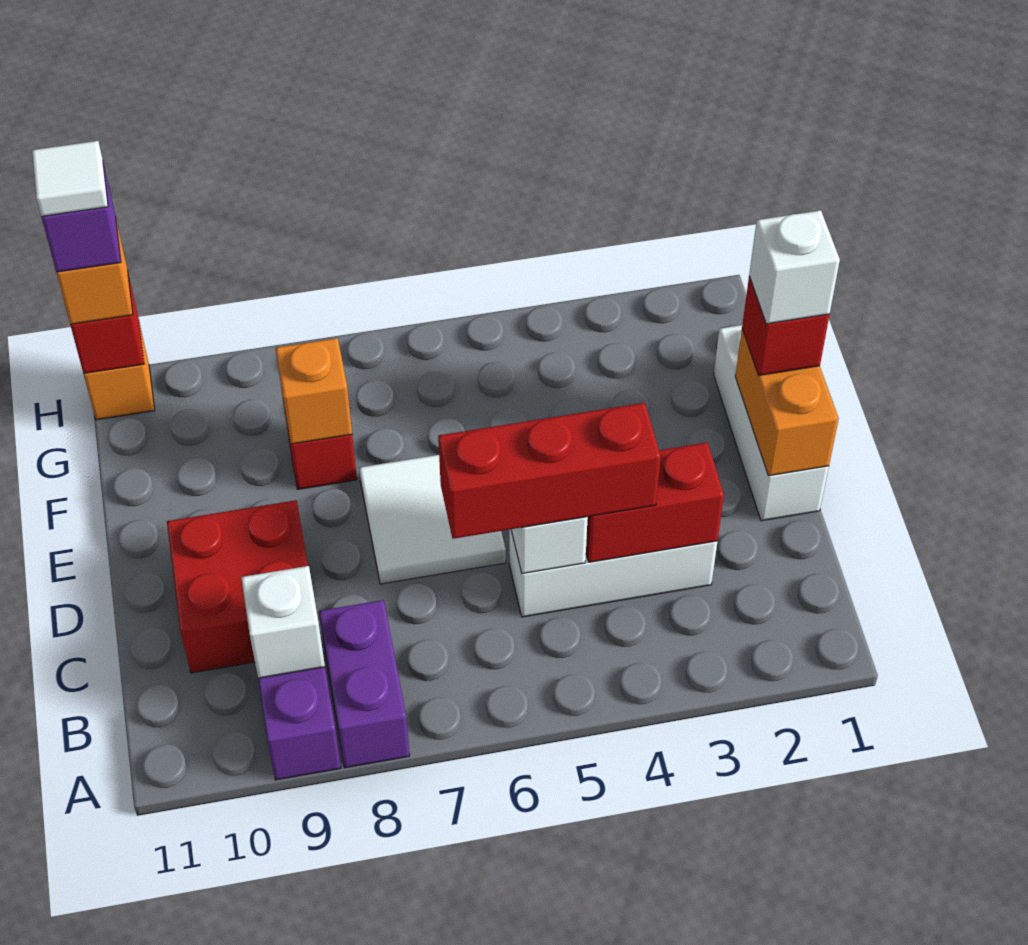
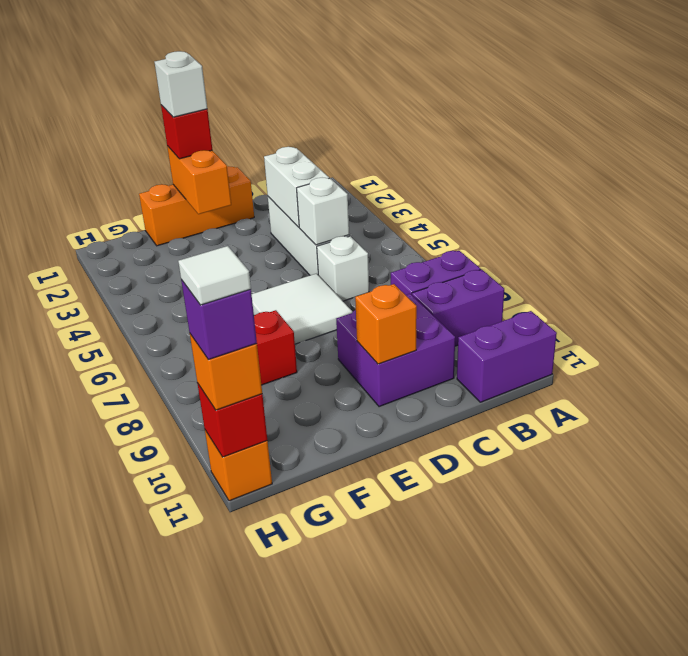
none -> purple brick A11:B11 level 1
white brick B9 level 2 -> white brick C6 level 1
red brick C3:C4 level 2 -> white brick C3:C4 level 2
red brick C4:C6 level 3 -> none
red brick C9:D10 level 1 -> purple brick C9:D10 level 1
white brick D1:F1 level 1 -> orange brick D1:F1 level 1
orange brick D1:E1 level 2 -> orange brick E1:E2 level 2
orange brick F8 level 2 -> orange brick D10 level 2

